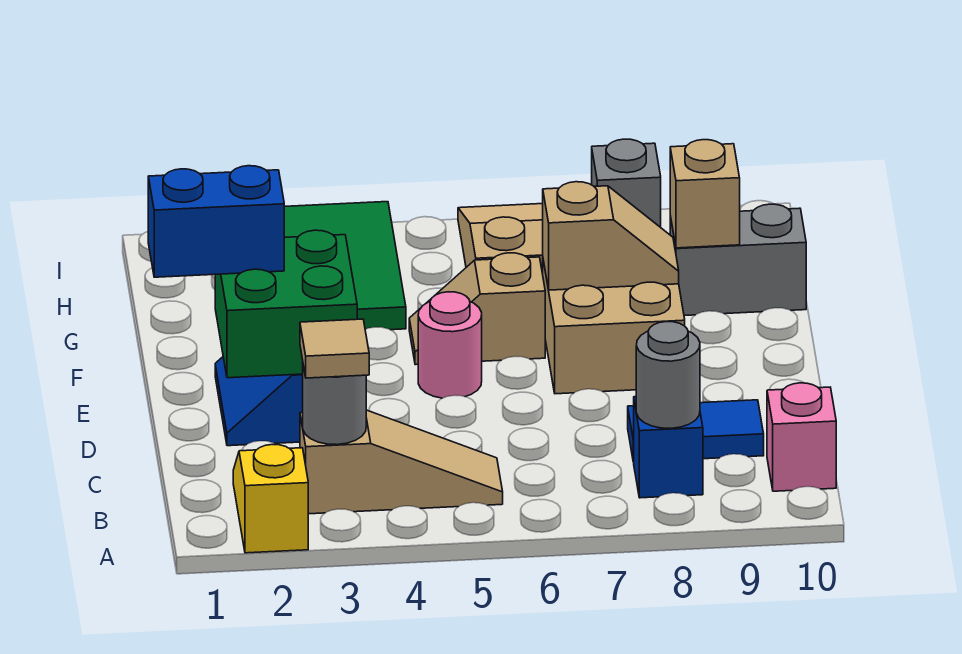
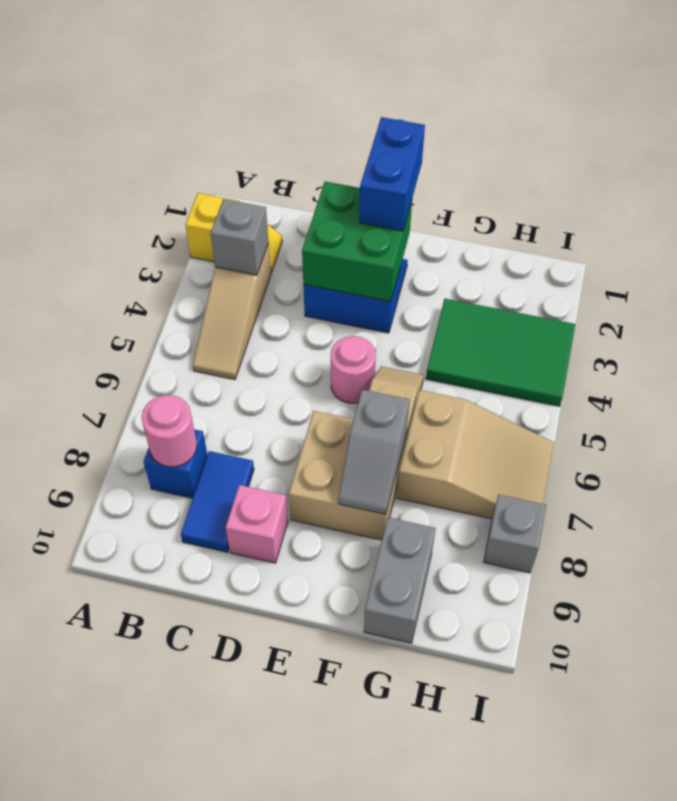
grey round brick B3 level 2 -> grey brick B3 level 2
tan tile B3 level 3 -> none
grey round brick B8 level 2 -> pink round brick B8 level 2
pink brick B10 level 1 -> pink brick D9 level 1
tan slope F7:F8 level 2 top 7 -> grey slope F7:F8 level 2 top 7
tan brick G9 level 2 -> none

